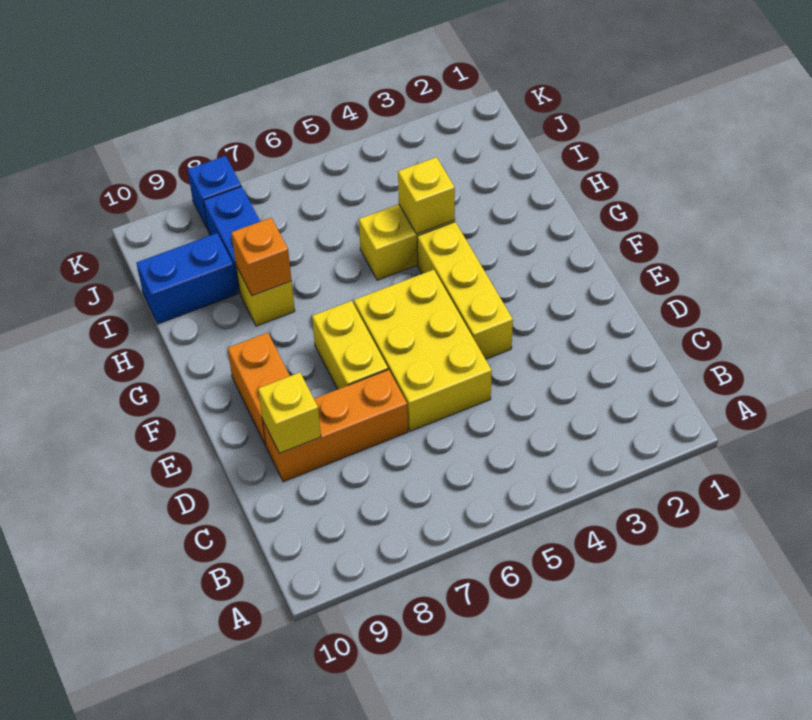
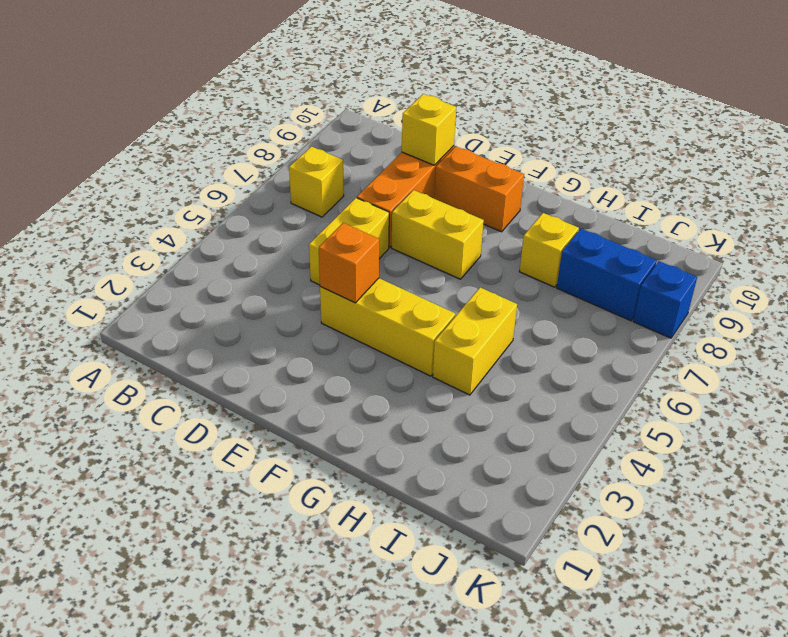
yellow brick D5:F6 level 1 -> yellow brick D5:D6 level 1
yellow brick H4 level 2 -> yellow brick B7 level 1
orange brick H8 level 2 -> orange brick E4 level 2
blue brick I9:I10 level 1 -> none

